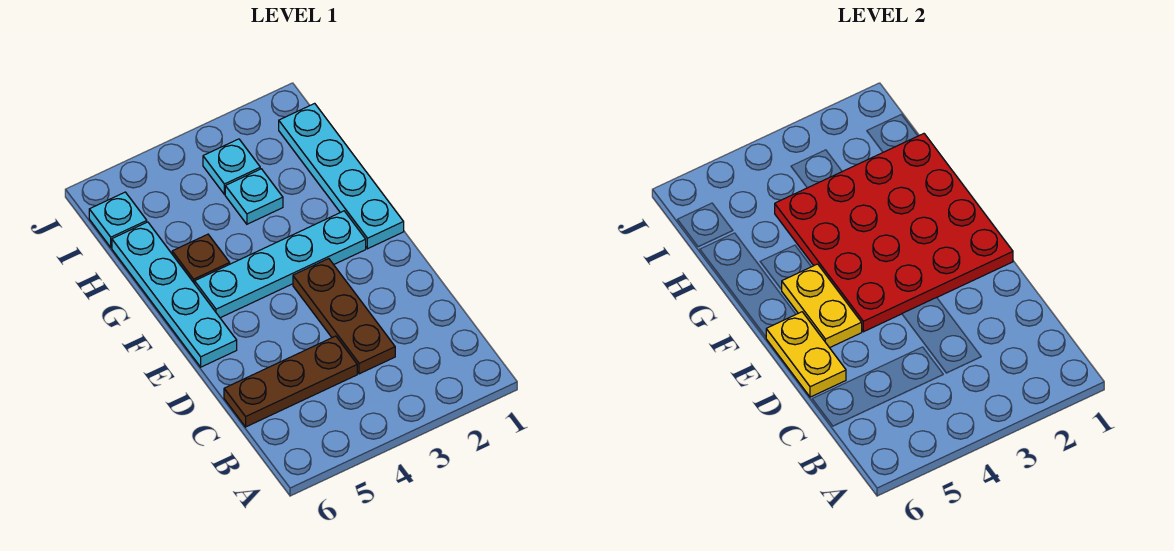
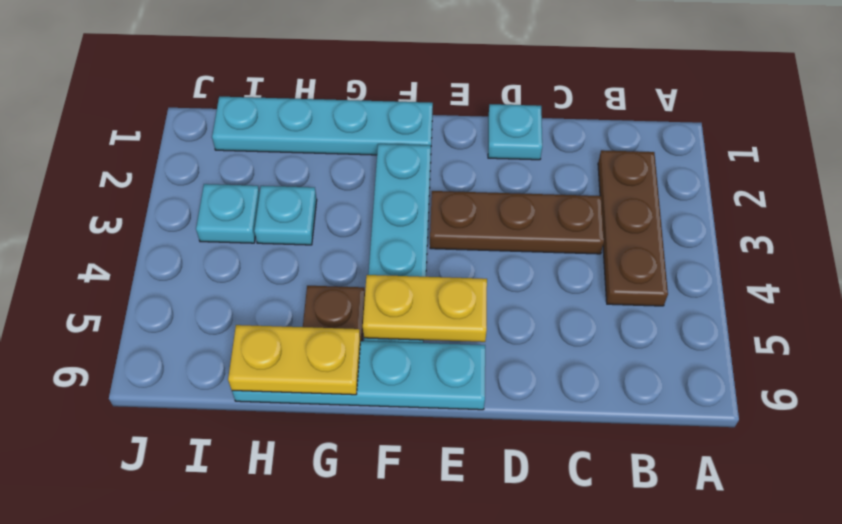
brown plate C4:C6 level 1 -> brown plate B2:B4 level 1
yellow plate D6:E6 level 2 -> yellow plate G6:H6 level 2
red plate E1:H4 level 2 -> none
cyan plate I6 level 1 -> cyan plate D1 level 1

